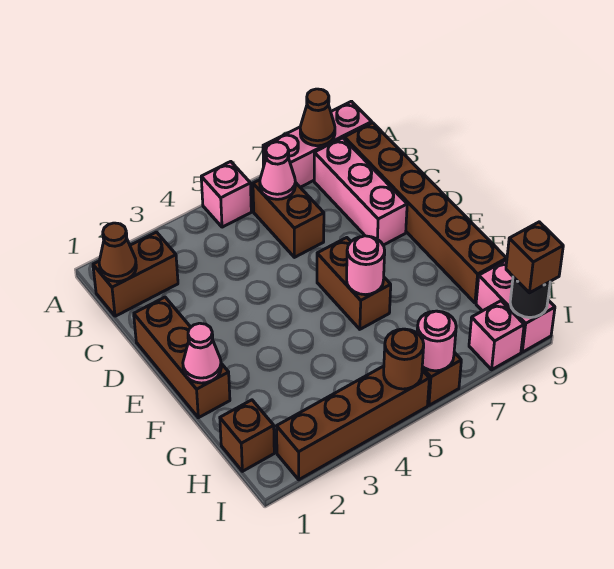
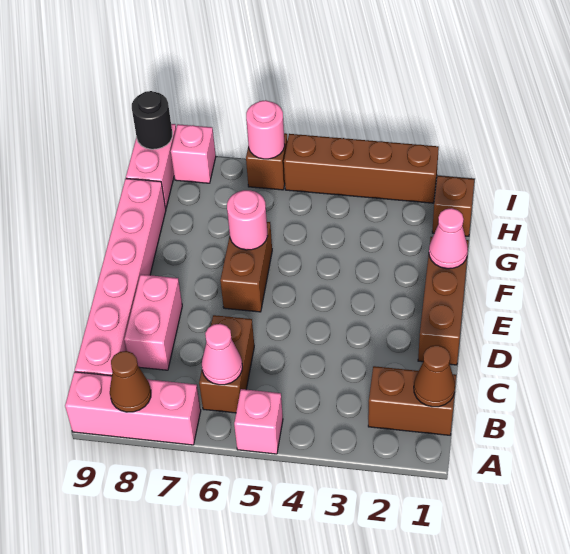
pink brick B8:D8 level 1 -> pink brick C8:D8 level 1
brown brick B9:G9 level 1 -> pink brick B9:G9 level 1
brown round brick I5 level 2 -> none
brown brick I9 level 3 -> none

